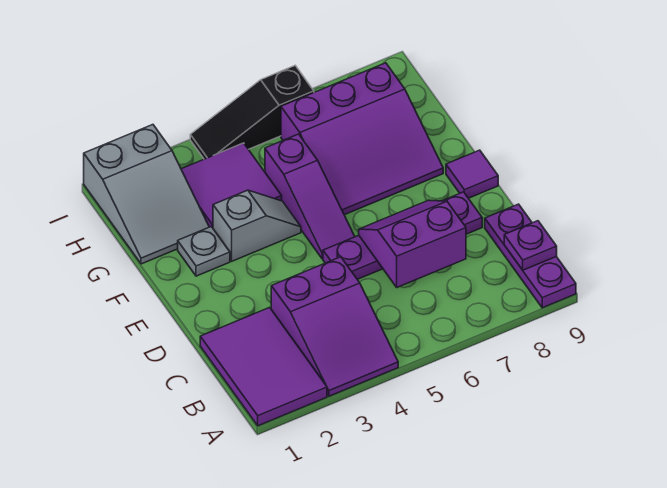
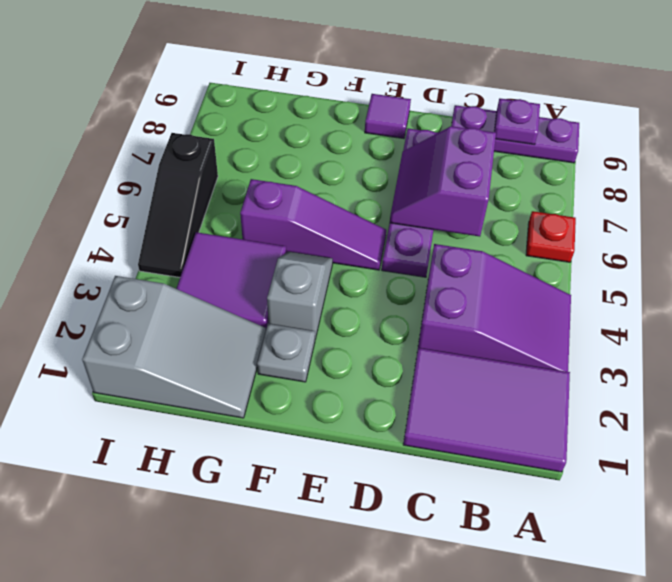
none -> red plate A6 level 1
purple slope F6:H8 level 1 top H -> none

